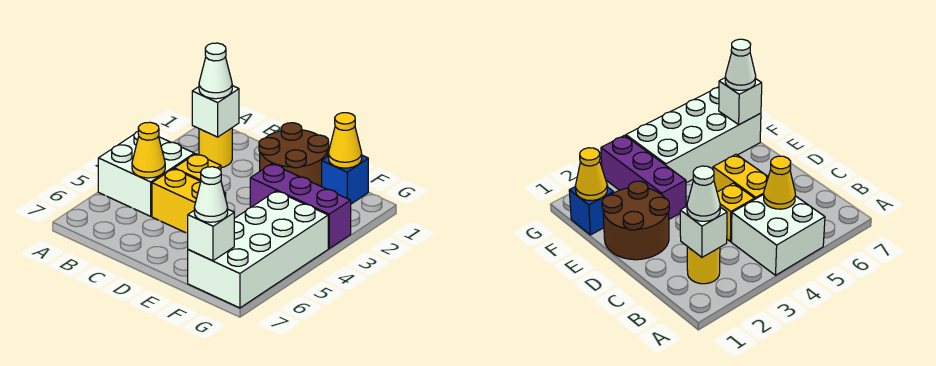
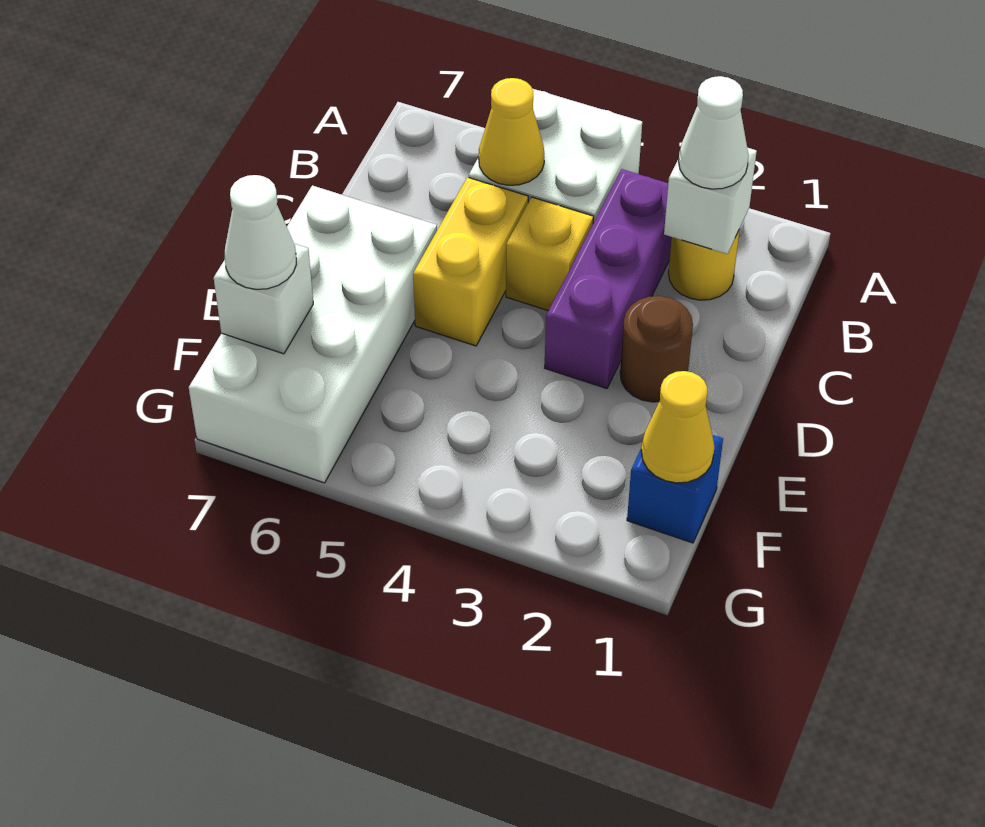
brown round brick D1:E2 level 1 -> brown round brick D2 level 1
purple brick E3:G3 level 1 -> purple brick B3:D3 level 1
white brick F4:G7 level 1 -> white brick D6:G7 level 1

